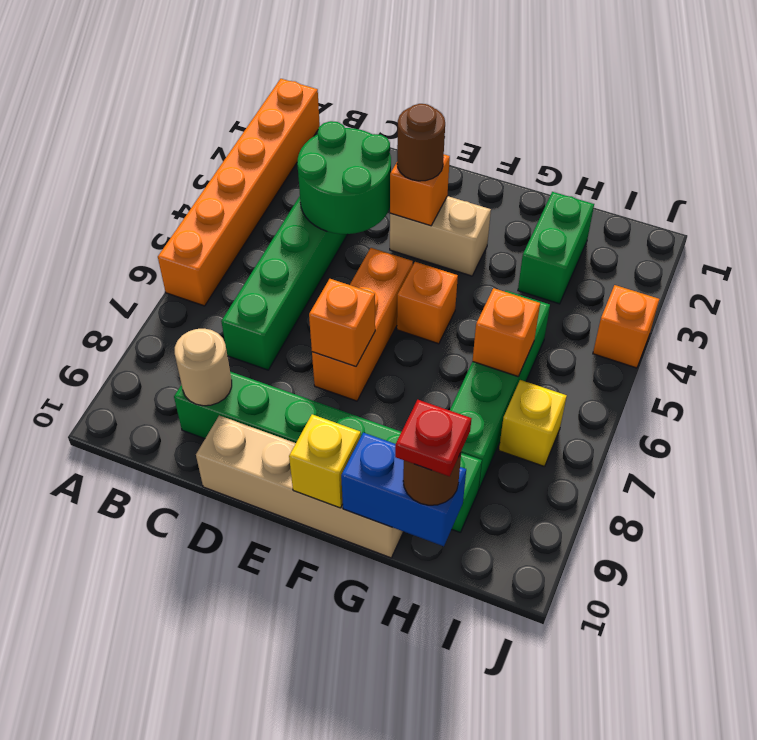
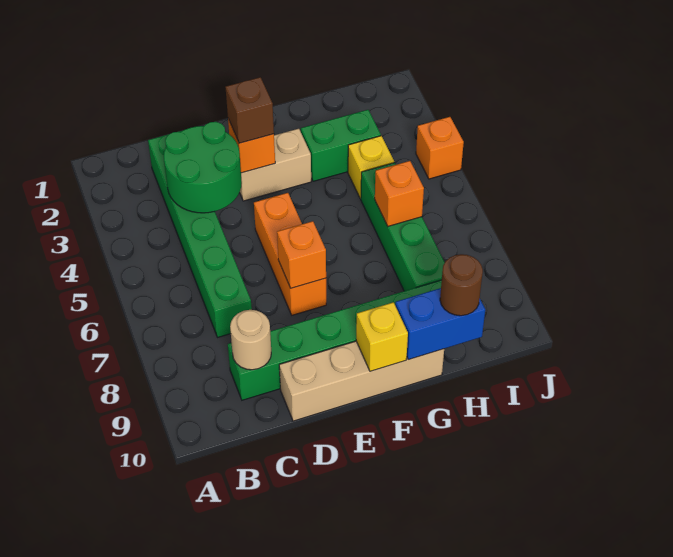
orange brick A1:A6 level 1 -> none
brown round brick E3 level 3 -> brown brick E3 level 3
orange brick F5 level 1 -> none
green brick H2:H3 level 1 -> green brick G3:H3 level 1
red plate H10 level 4 -> none
yellow brick I7 level 1 -> yellow brick H4 level 1

